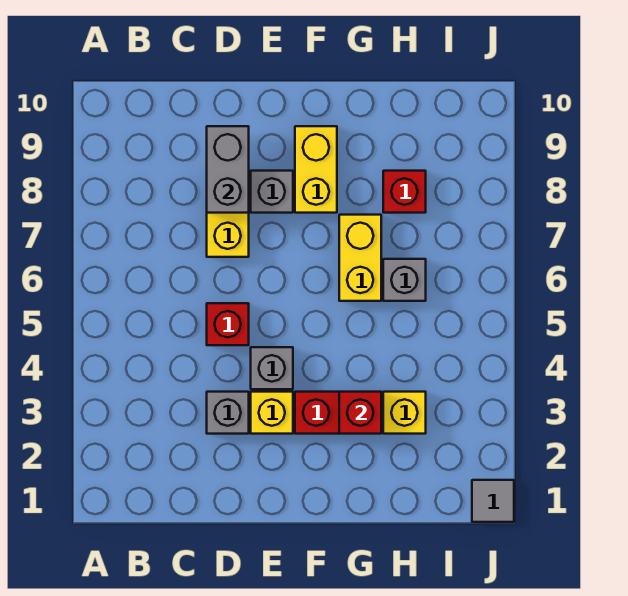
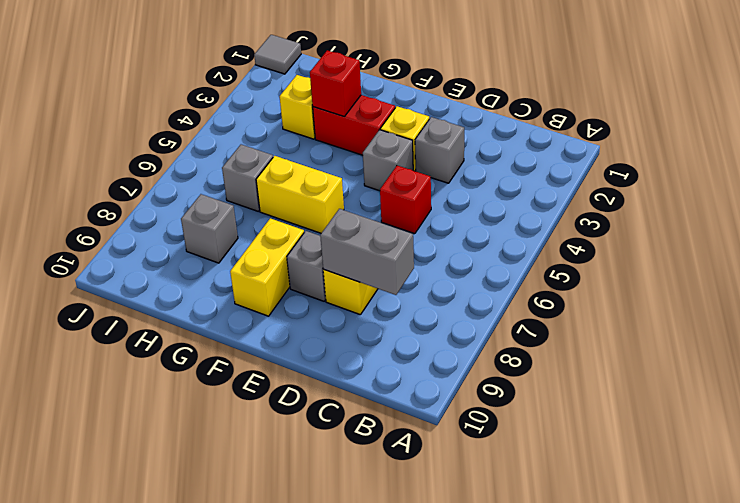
grey brick D8:D9 level 2 -> grey brick C8:D8 level 2
yellow brick G6:G7 level 1 -> yellow brick F6:G6 level 1
red brick H8 level 1 -> grey brick H8 level 1

